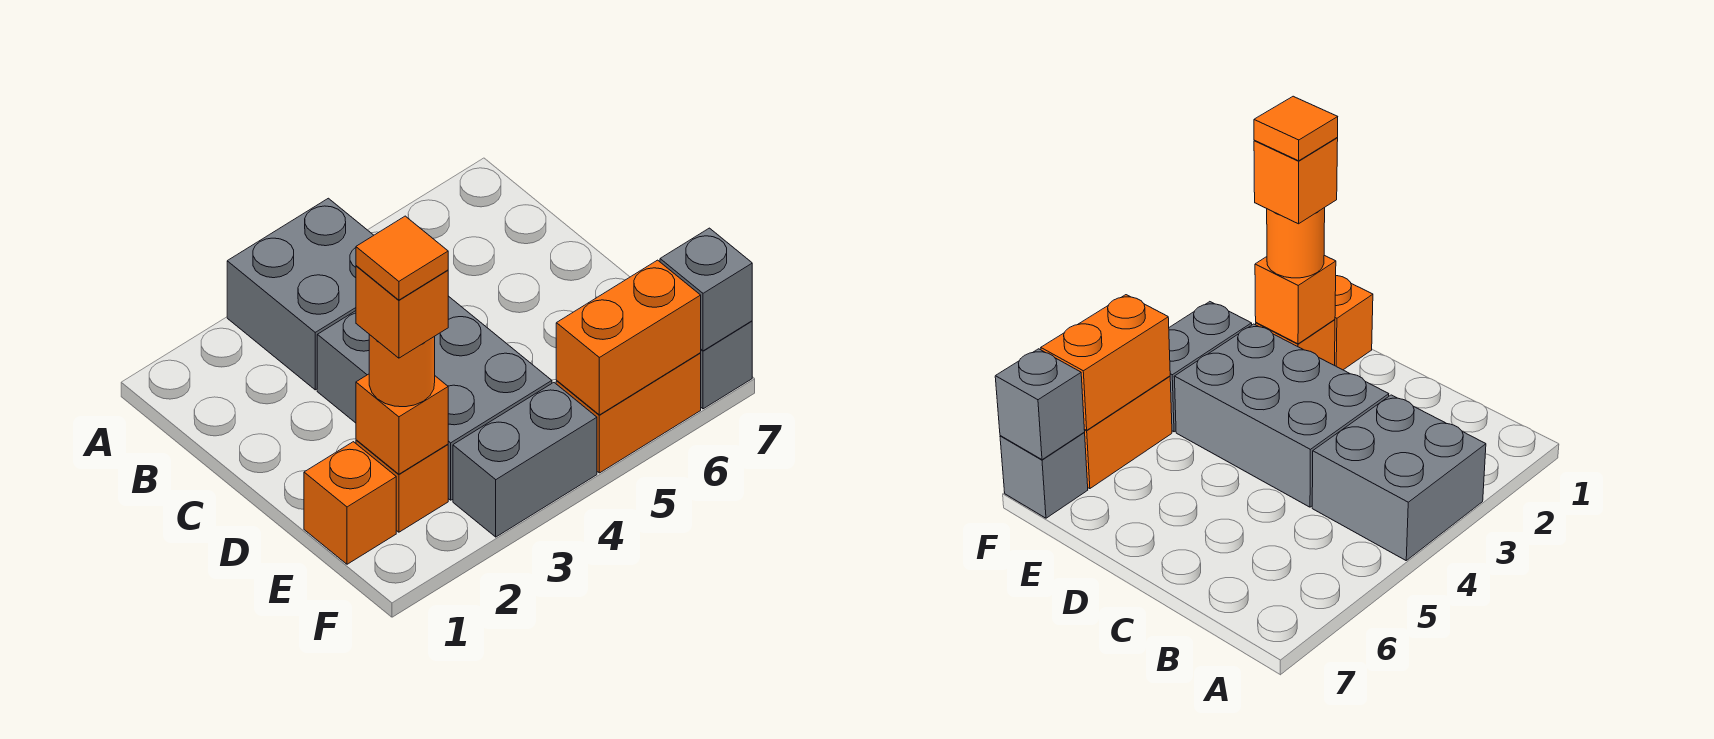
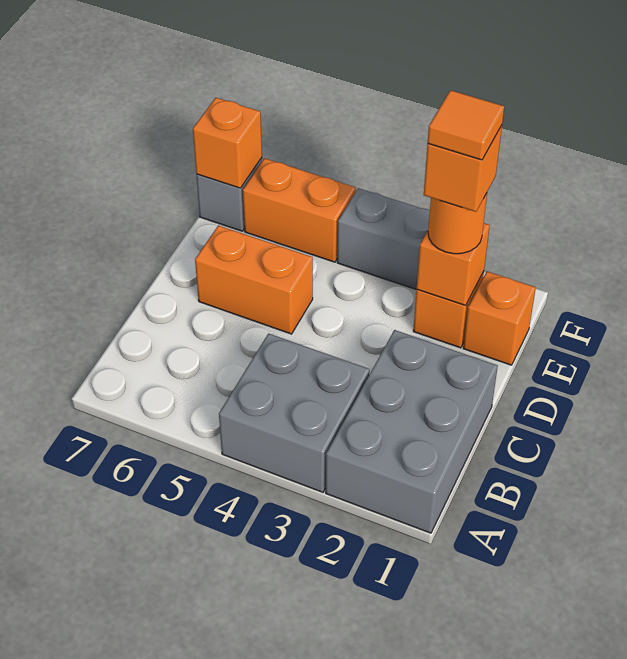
grey brick C3:E4 level 1 -> grey brick A1:C2 level 1
orange brick F5:F6 level 2 -> orange brick D5:D6 level 1
grey brick F7 level 2 -> orange brick F7 level 2

